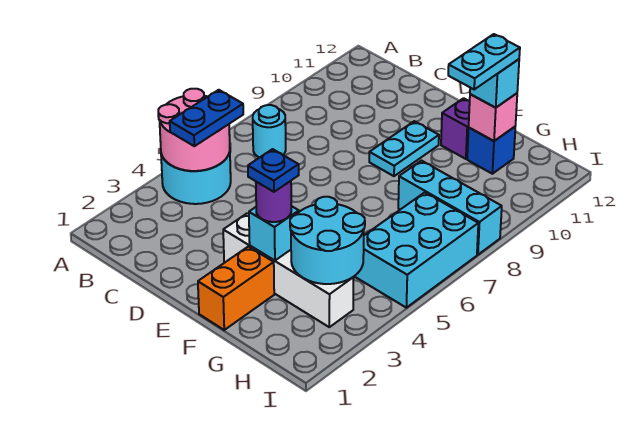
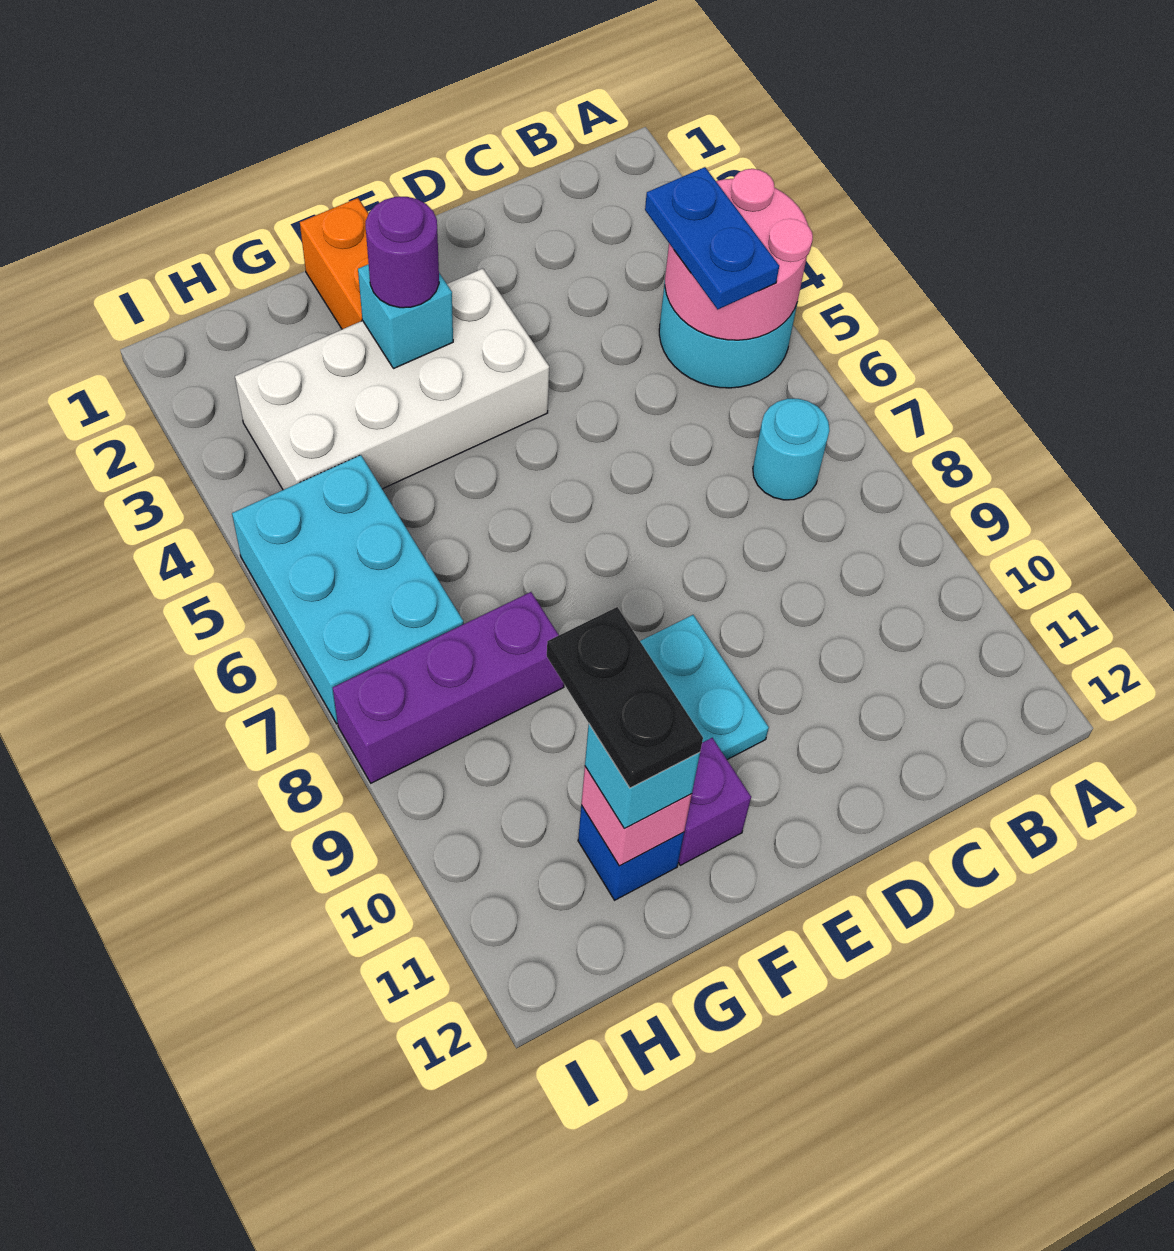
white brick E3:H3 level 1 -> white brick E3:H4 level 1
blue plate F3 level 4 -> none
cyan round brick G3:H4 level 2 -> none
cyan brick G8:I8 level 1 -> purple brick G8:I8 level 1
cyan plate G10:G11 level 4 -> black plate G10:G11 level 4

